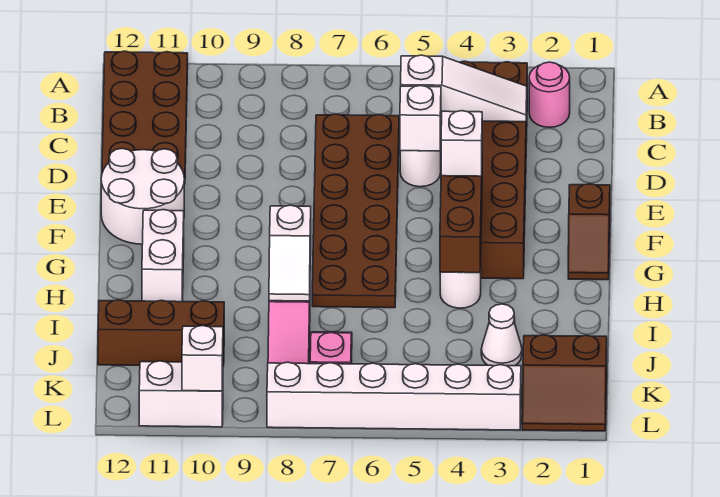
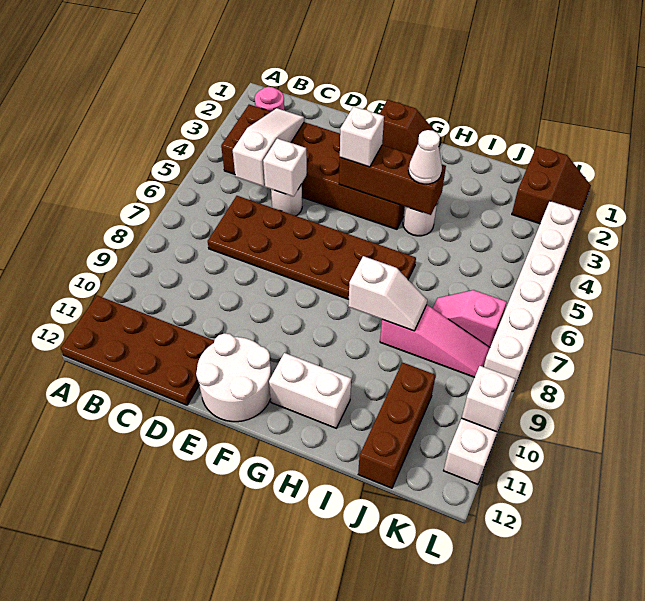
white cone J3 level 1 -> white cone H4 level 3

